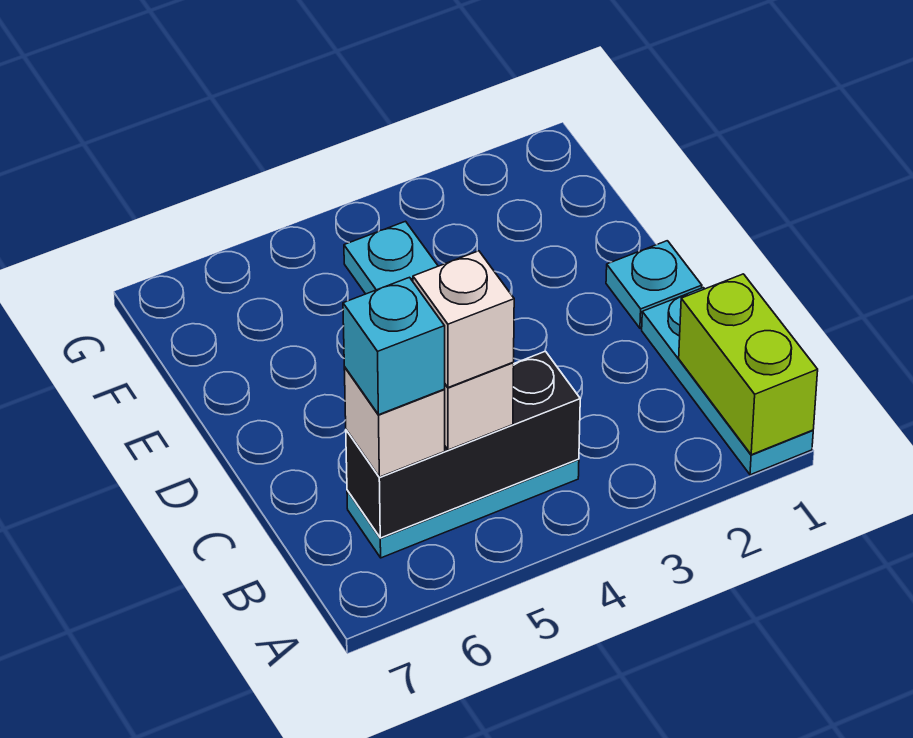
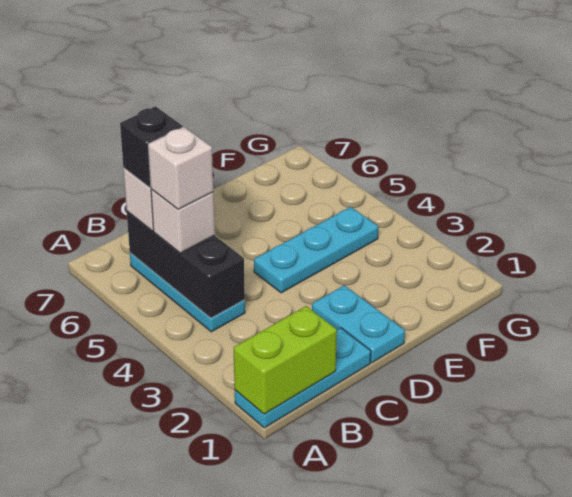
cyan brick B6 level 4 -> black brick B6 level 4
cyan plate D1 level 1 -> cyan plate D1:D2 level 1

